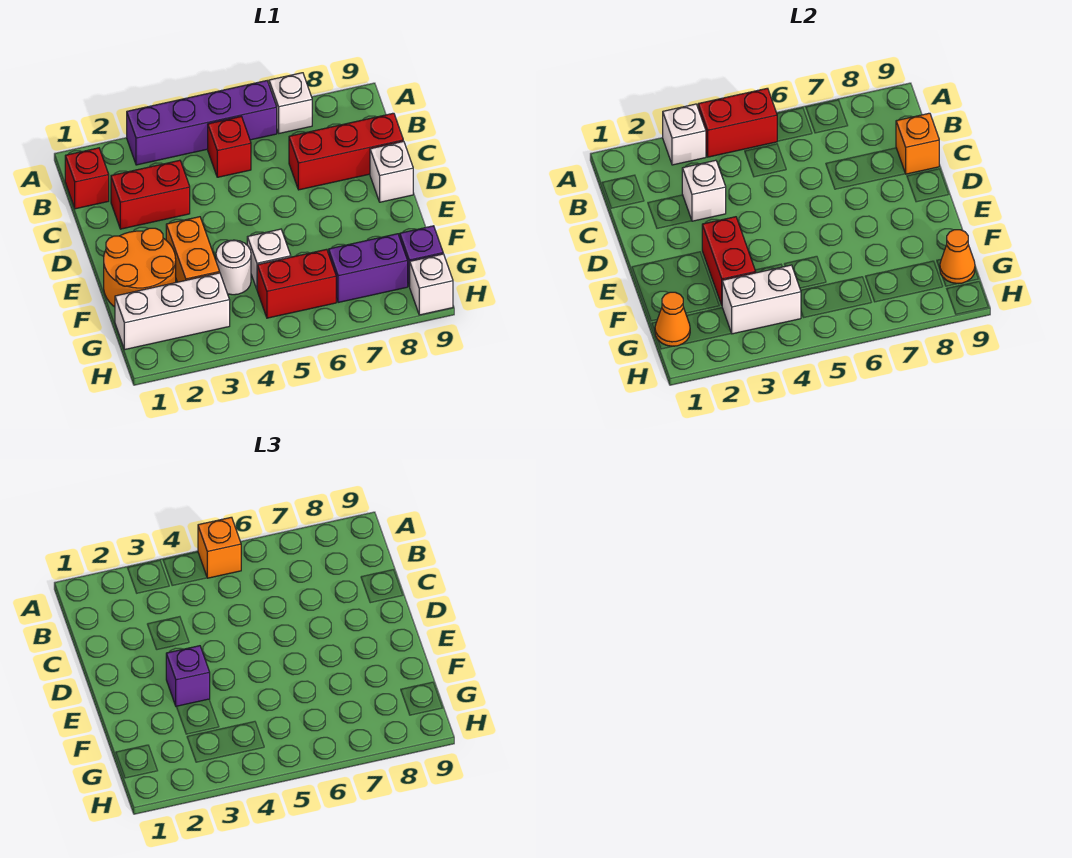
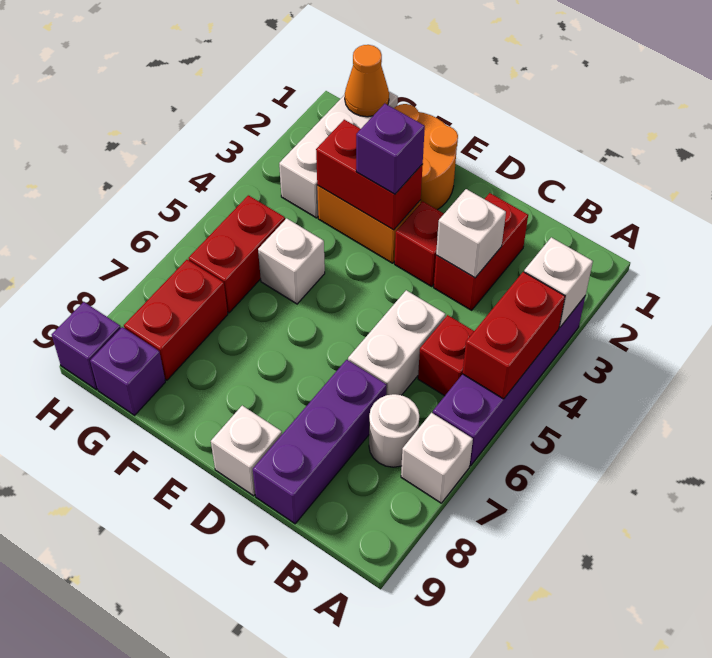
orange brick A5 level 3 -> none
red brick B1 level 1 -> red brick D3 level 1
red brick C7:C9 level 1 -> purple brick C7:C9 level 1
orange brick C9 level 2 -> none
white round brick F4 level 1 -> white round brick B7 level 1
white brick G3:G4 level 2 -> white brick C5:C6 level 1
purple brick G7:G8 level 1 -> red brick G7:G8 level 1
orange cone G9 level 2 -> none
white brick H9 level 1 -> purple brick H9 level 1

